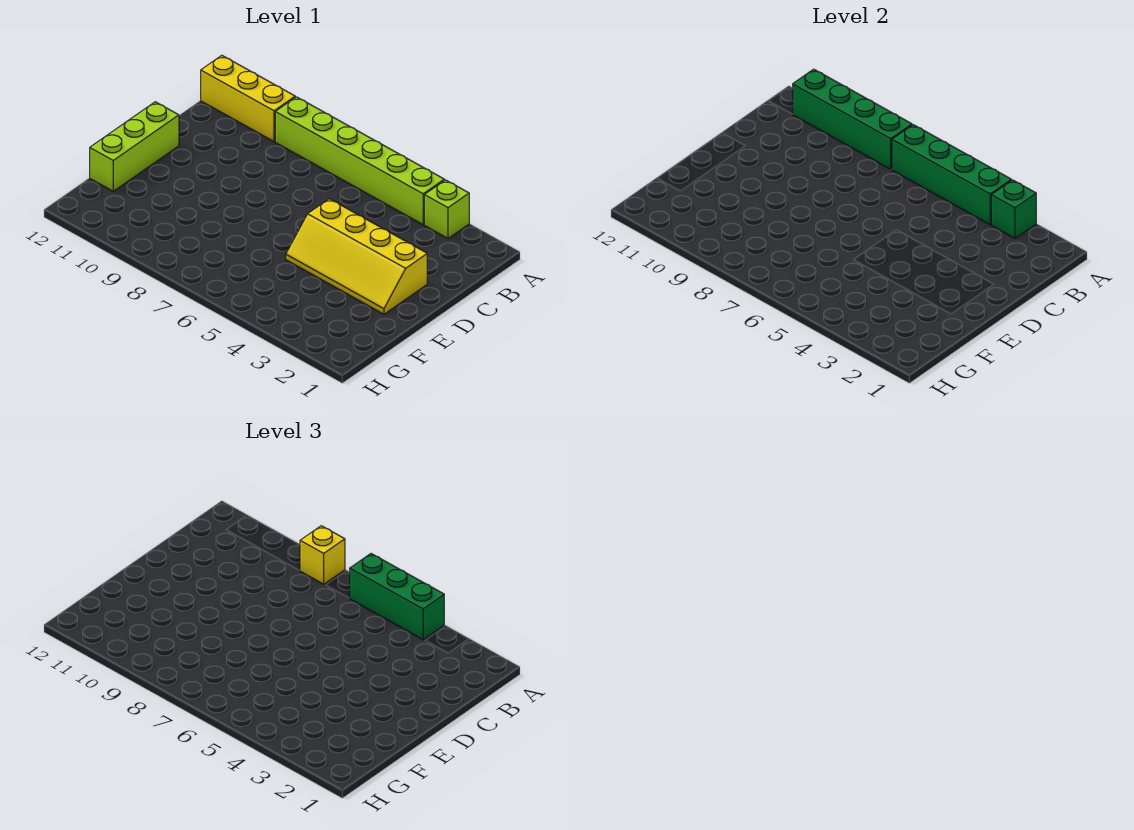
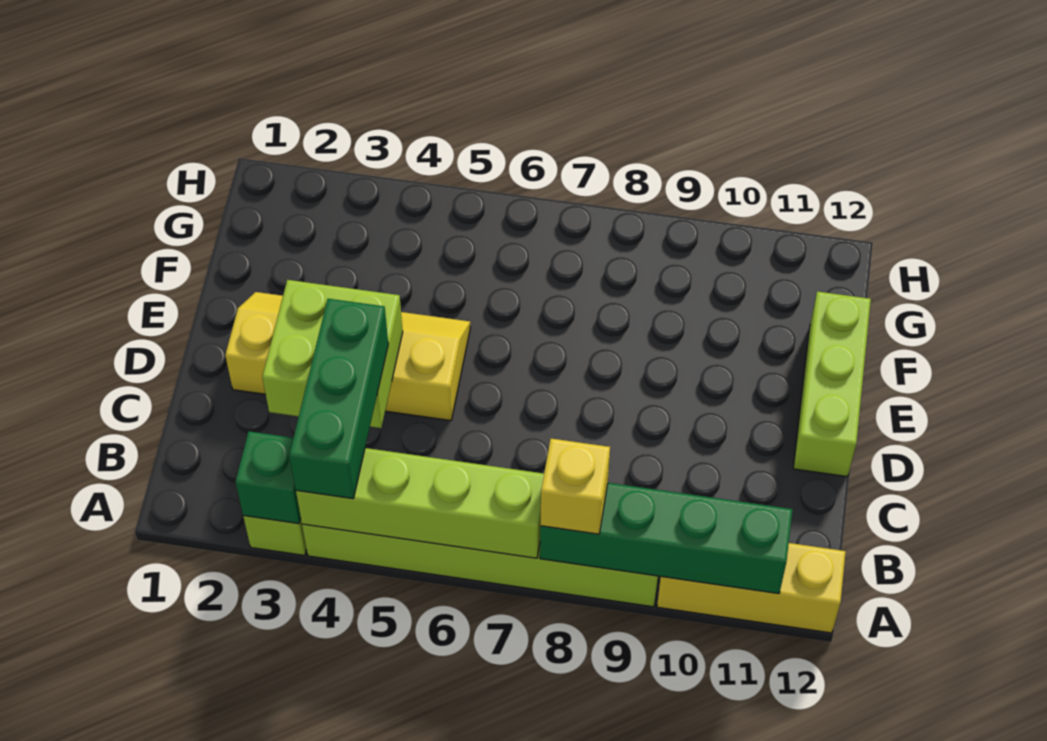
green brick A4:A7 level 2 -> lime brick A4:A7 level 2
green brick A4:A6 level 3 -> green brick A4:C4 level 3
none -> lime brick C3:D4 level 2

